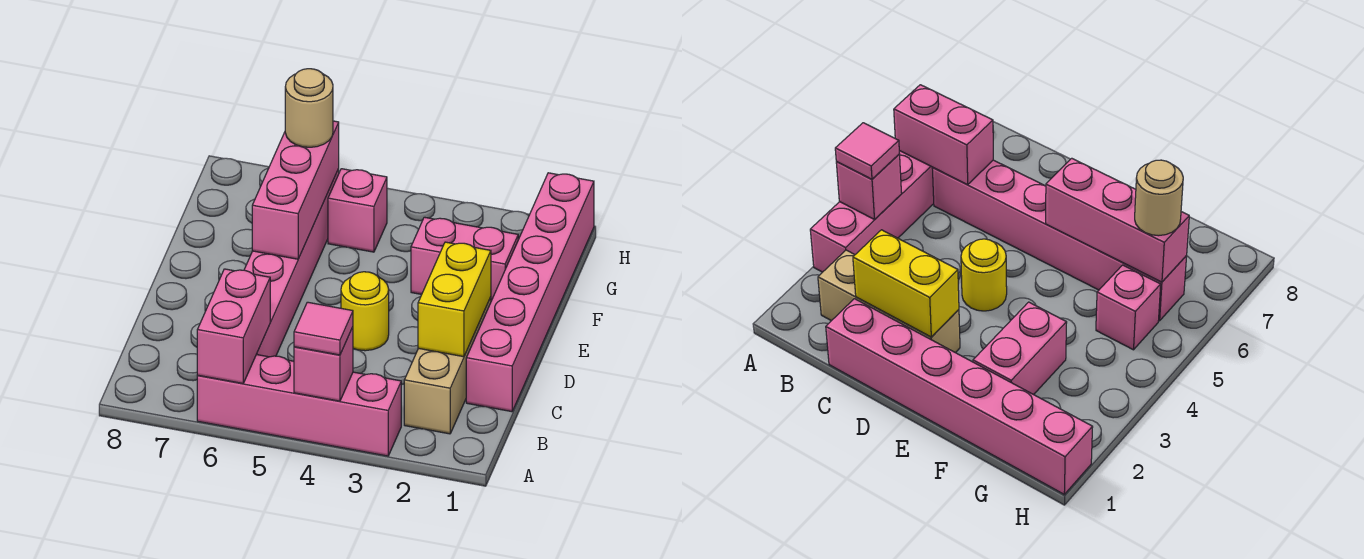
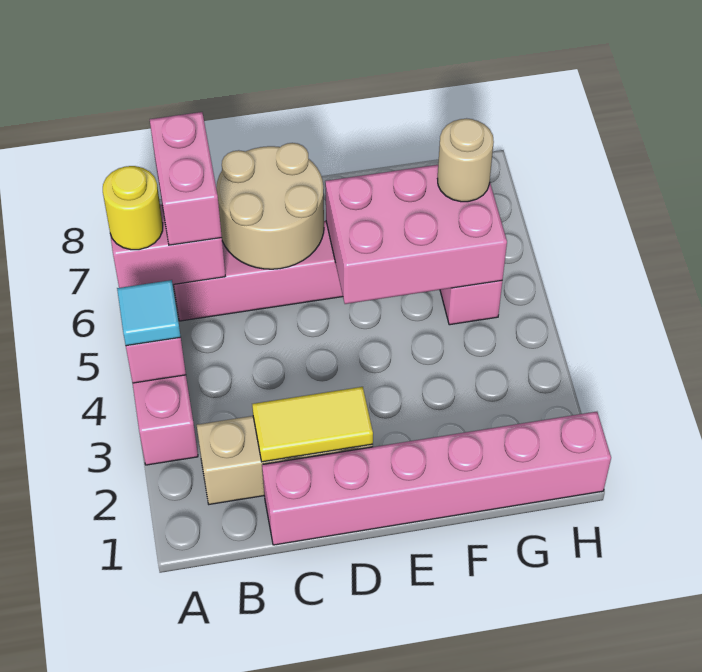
pink tile A4 level 3 -> cyan tile A4 level 3
yellow brick C2:D2 level 2 -> yellow tile C2:D2 level 2
none -> tan round brick C6:D7 level 2
yellow round brick D4 level 1 -> yellow round brick A6 level 3
pink brick E6:G6 level 2 -> pink brick E5:G6 level 2
pink brick F2:F3 level 1 -> pink brick B6:B7 level 3

